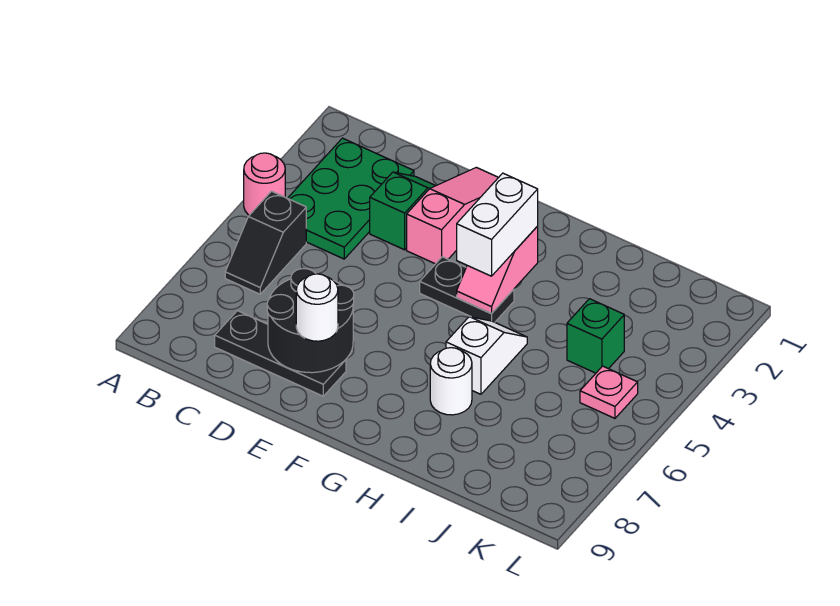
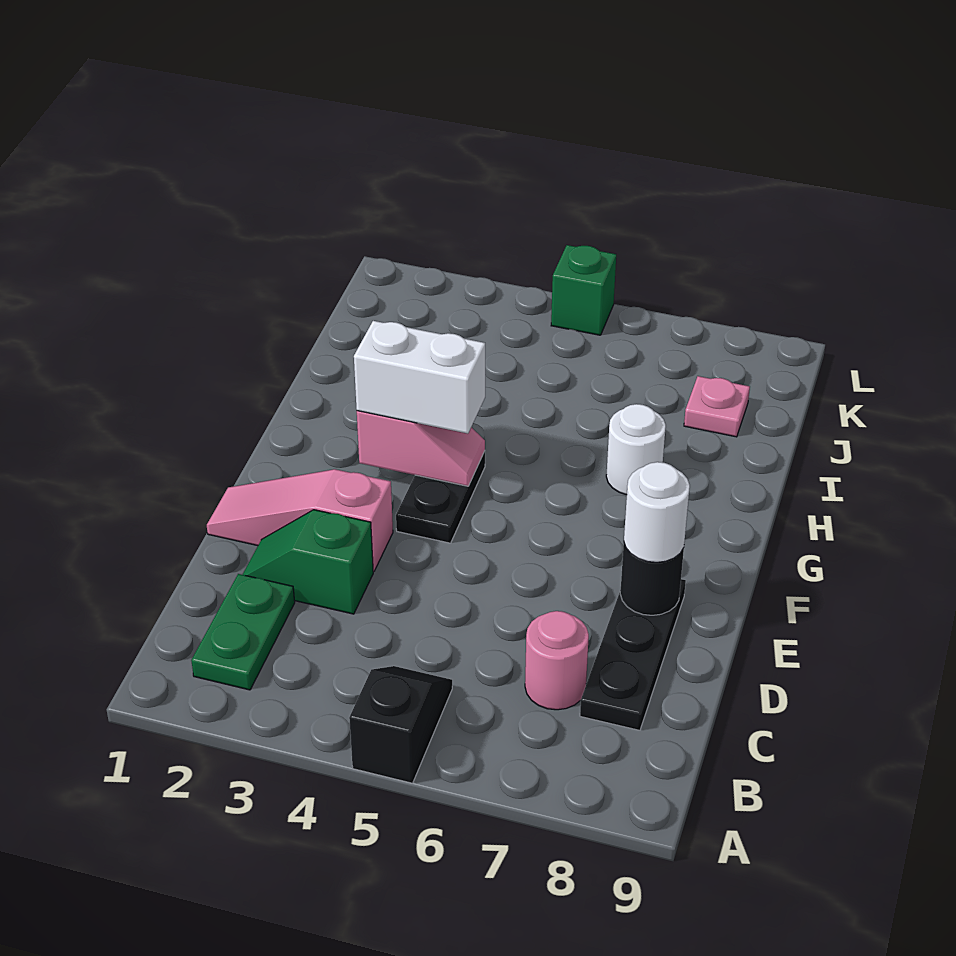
pink round brick A4 level 1 -> pink round brick C7 level 1
green plate B2:C4 level 1 -> green plate B2:C2 level 1
black slope B5:B6 level 1 top 5 -> black slope A5:B5 level 1 top A
black round brick D7:E8 level 2 -> black round brick E8 level 2
white slope H5:H6 level 1 top 6 -> none
green brick J4 level 1 -> green brick L5 level 1
pink plate K5 level 1 -> pink plate J8 level 1

